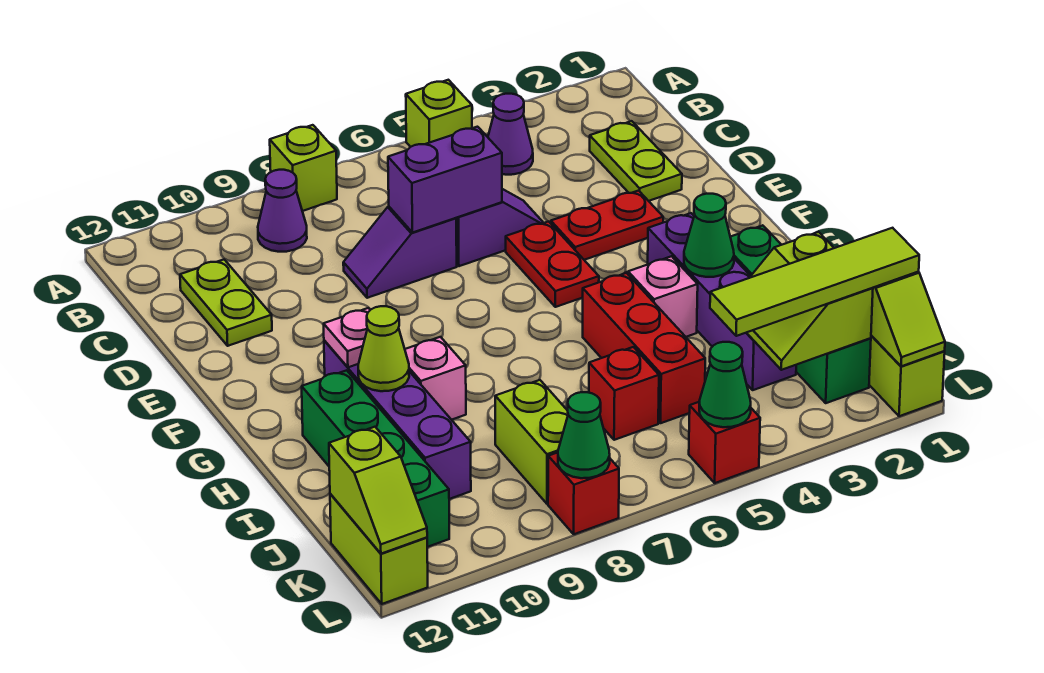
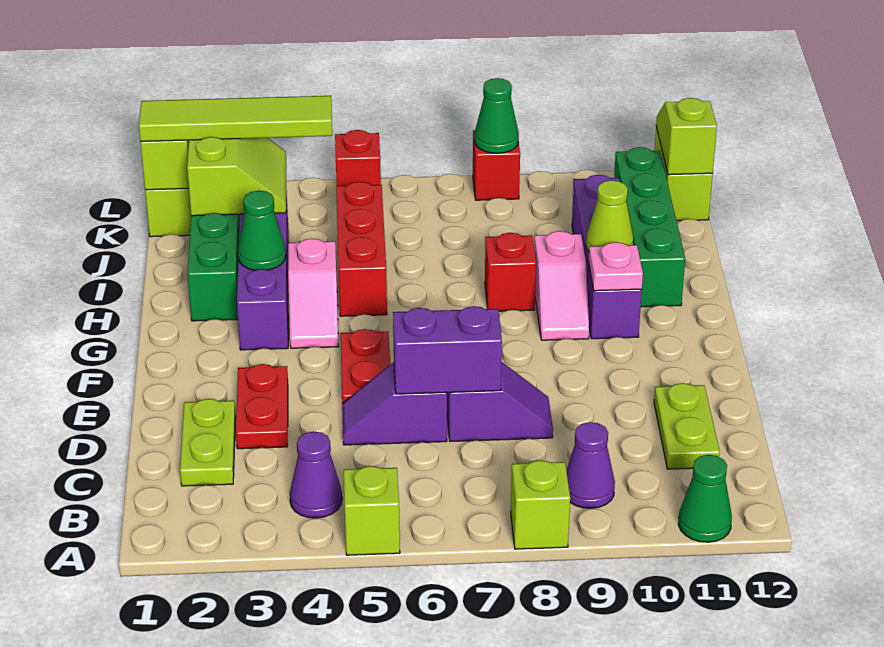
red plate E3:E4 level 1 -> red plate D3:E3 level 1
red brick J6 level 1 -> red brick H8 level 1
lime brick J8:K8 level 1 -> none
green cone L5 level 2 -> green cone A11 level 1

